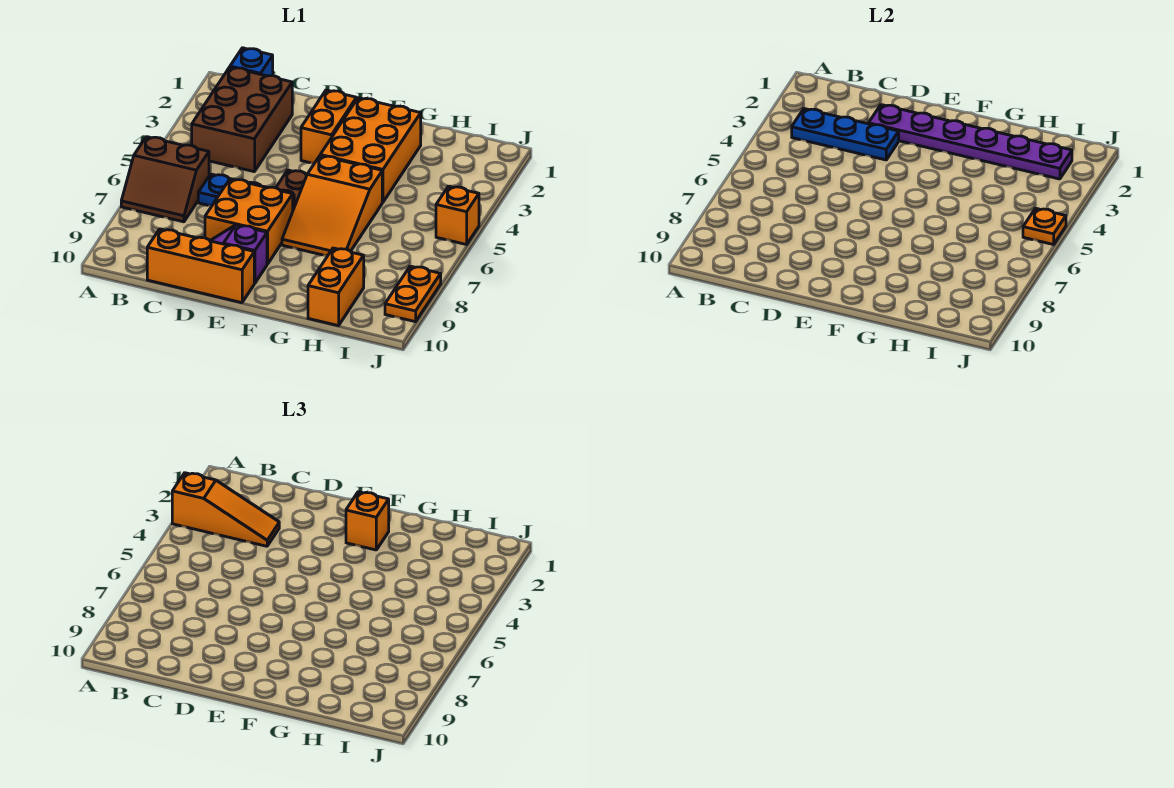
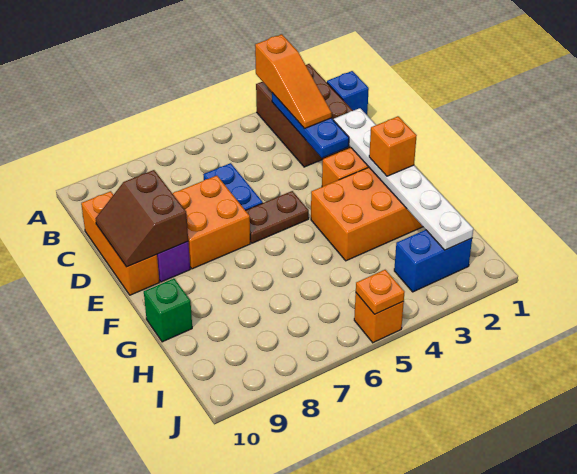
brown slope A6:B7 level 1 top 6 -> brown slope D9:E10 level 2 top 9
brown brick B2:C4 level 1 -> brown brick A2:C3 level 1
purple plate D2:I2 level 2 -> white plate D2:I2 level 2
orange slope F5:G7 level 1 top 5 -> none
none -> green brick G10 level 1
orange brick H9:H10 level 1 -> none
none -> blue brick I2:I3 level 1
orange plate J8:J9 level 1 -> none

